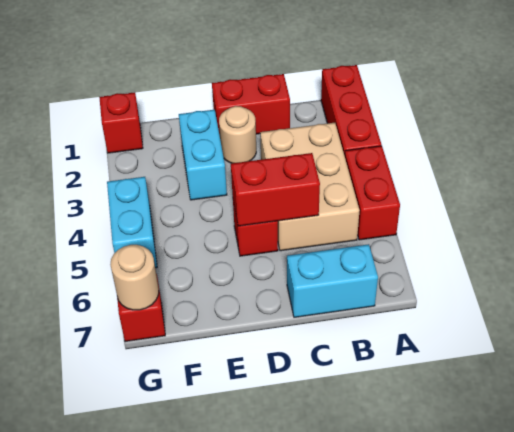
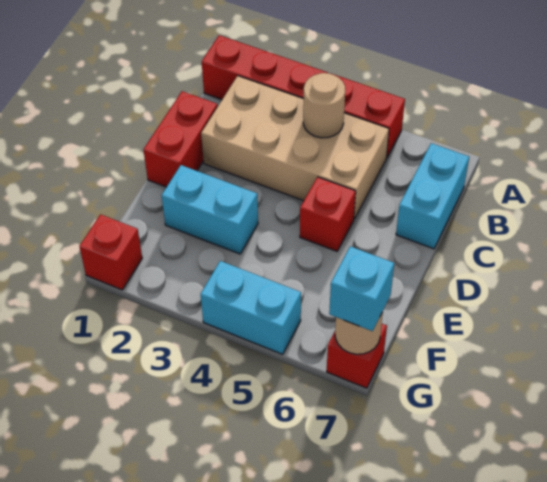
tan brick B3:C5 level 1 -> tan brick B2:C5 level 1
red brick C5:D5 level 2 -> none
tan round brick D2 level 1 -> tan round brick B4 level 2
none -> cyan brick G7 level 3

